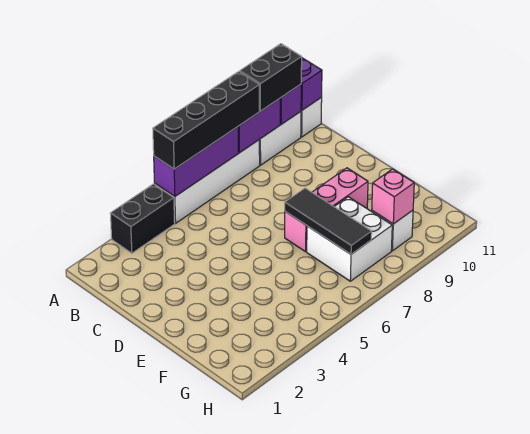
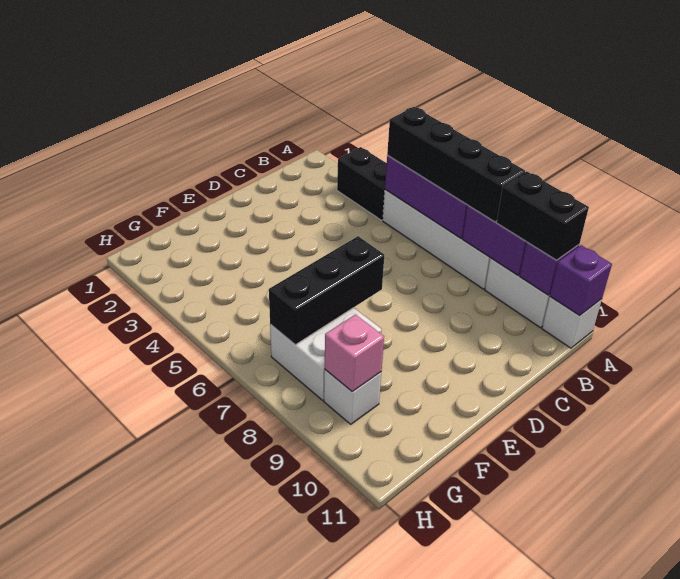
pink brick E7:E9 level 1 -> none
black tile E7:G7 level 2 -> black brick E7:G7 level 2

